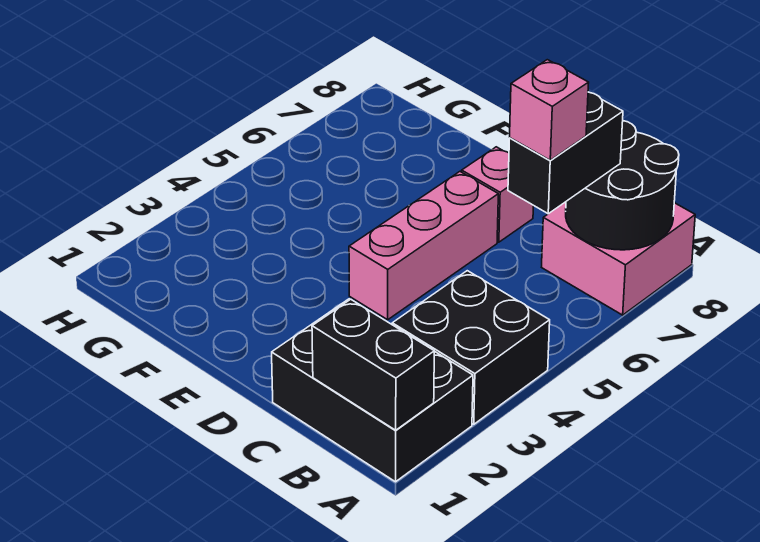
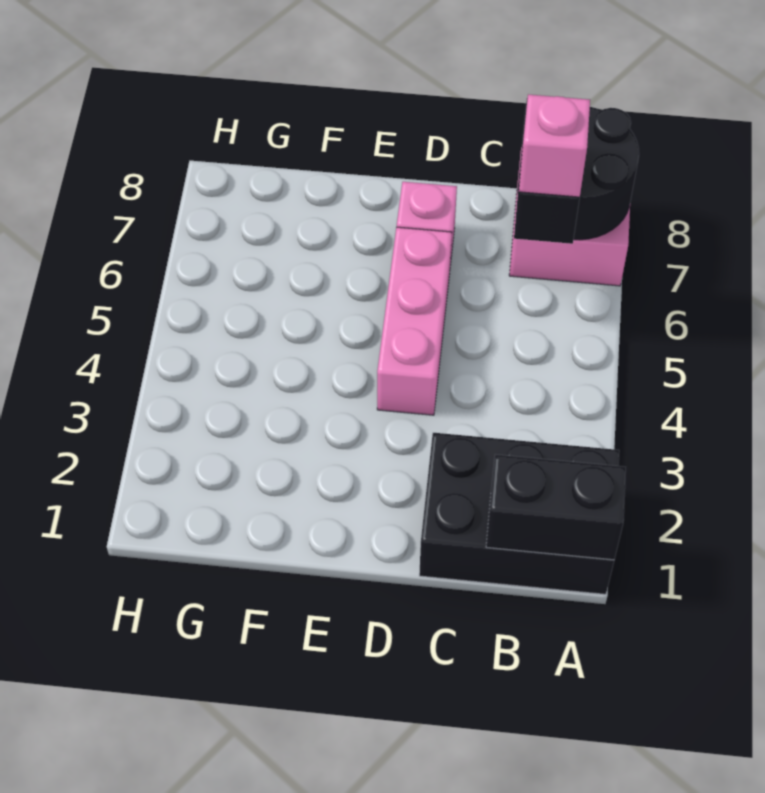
black brick A3:B4 level 1 -> none

